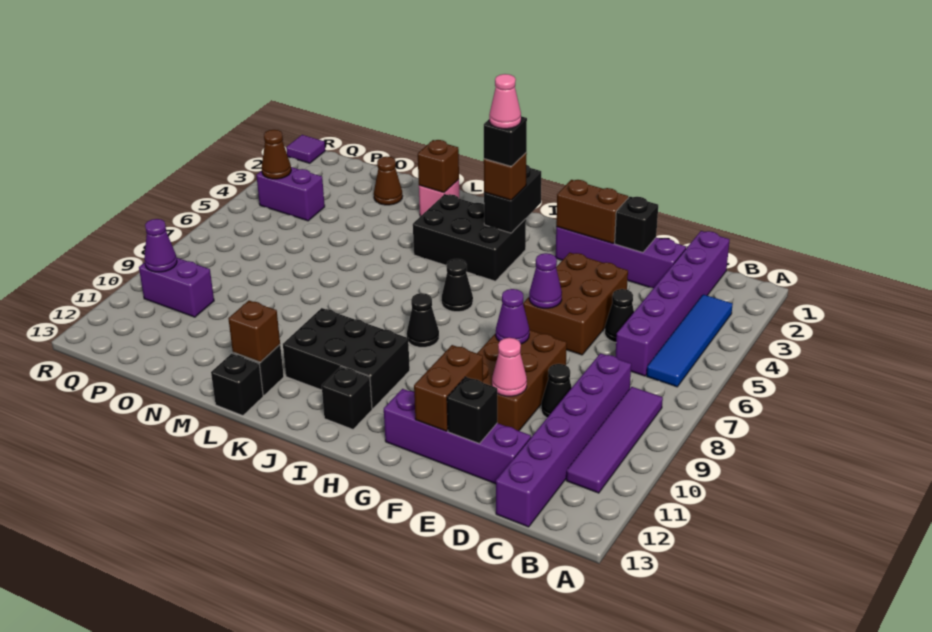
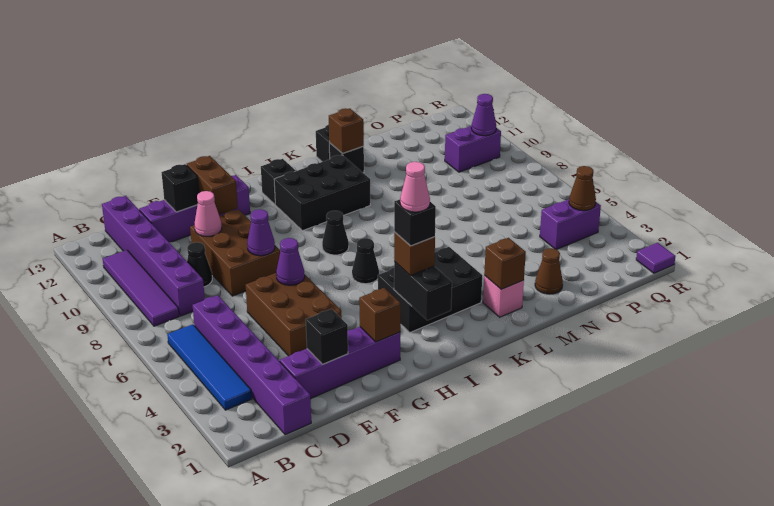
black cone D5 level 1 -> none
brown brick F2:G2 level 2 -> brown brick G2 level 2

